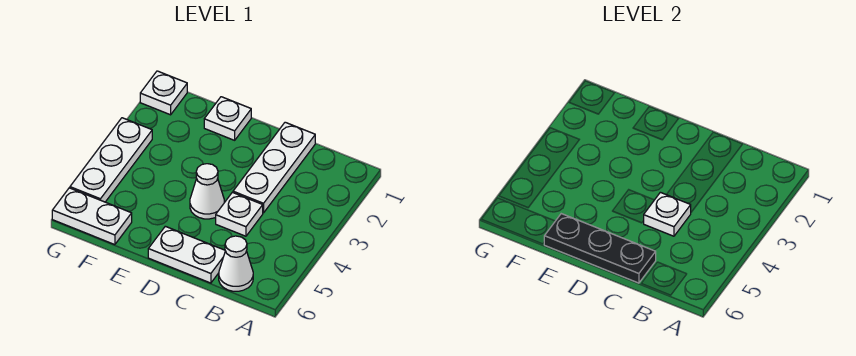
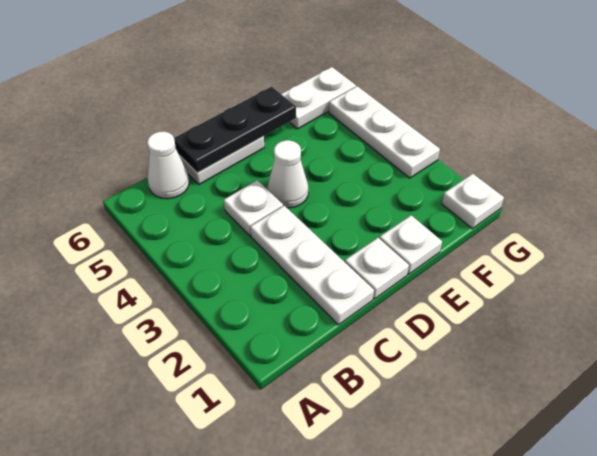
white plate C4 level 2 -> white plate D1 level 1

